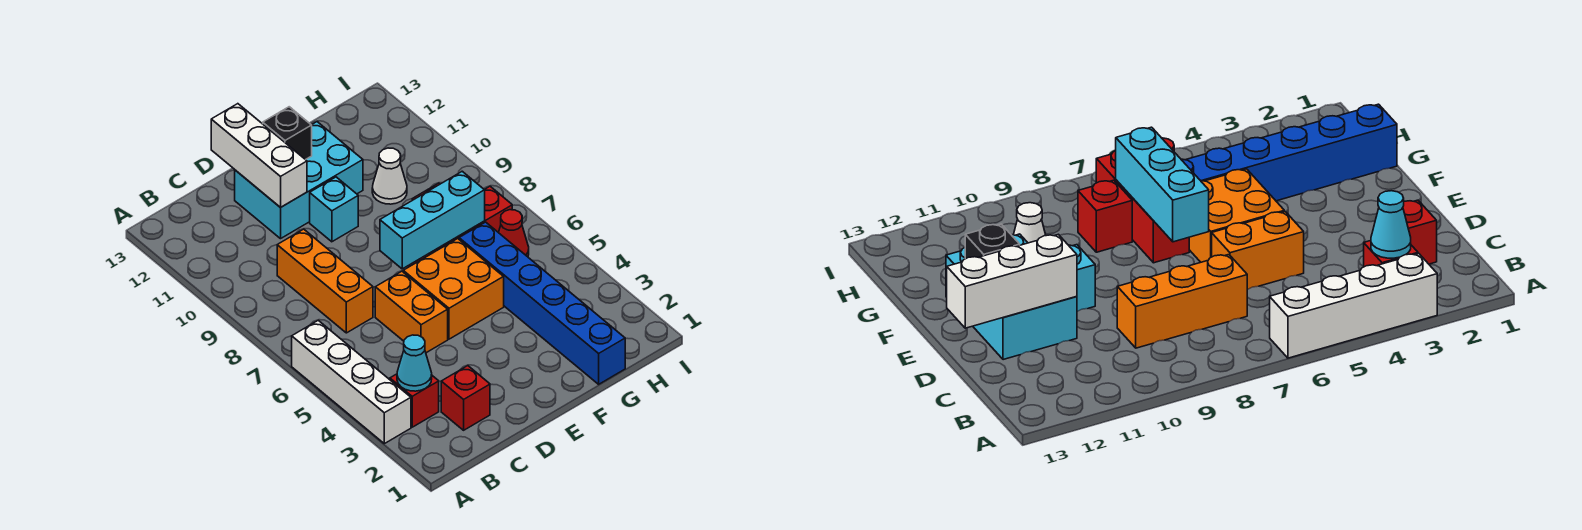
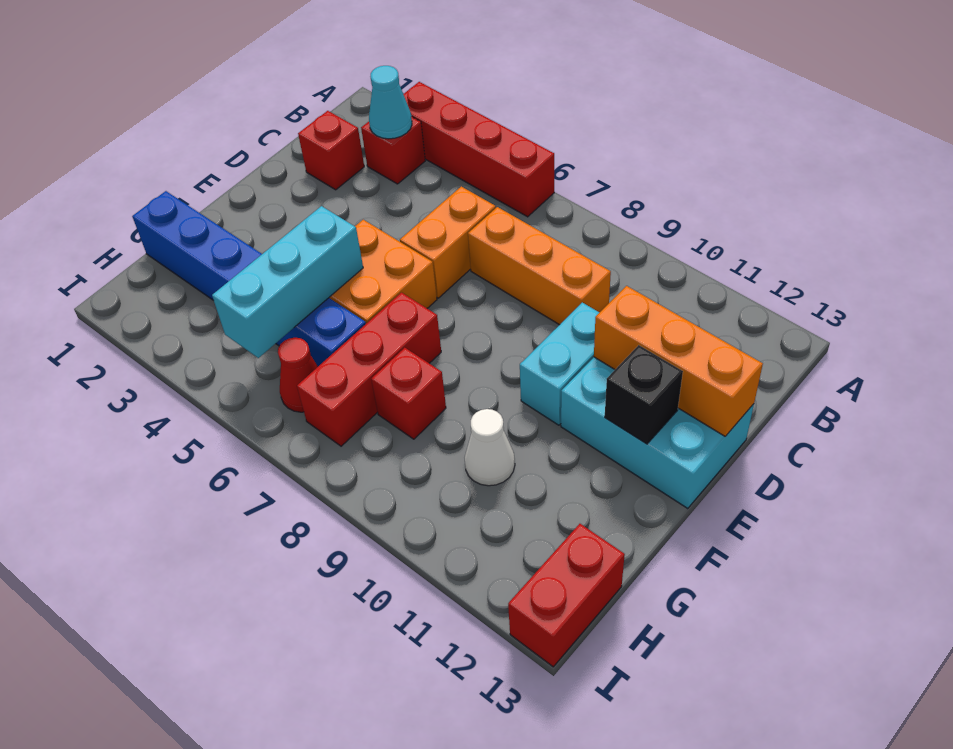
white brick A3:A6 level 1 -> red brick A3:A6 level 1
orange brick D5:D6 level 1 -> orange brick C6:D6 level 1
cyan brick D11:F12 level 1 -> cyan brick D11:E13 level 1
white brick D11:D13 level 2 -> orange brick D11:D13 level 2
cyan brick E7:G7 level 2 -> cyan brick F5:H5 level 2
cyan brick E10 level 1 -> cyan brick D10:E10 level 1
none -> red brick H13:I13 level 1

